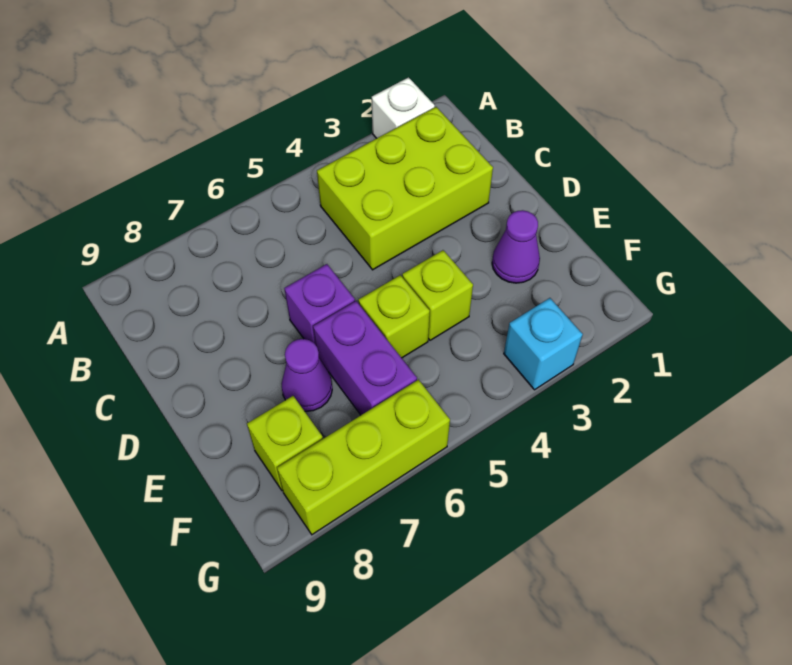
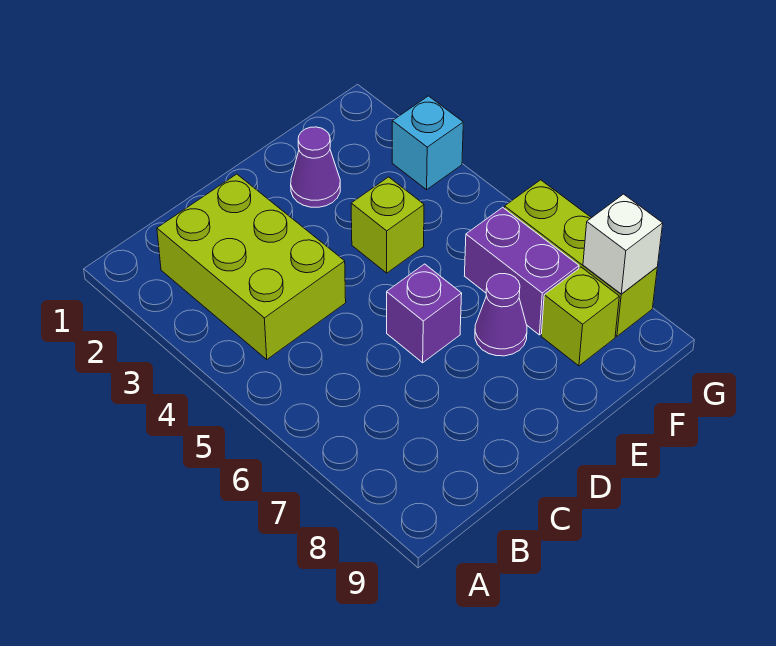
white brick A2 level 1 -> white brick G8 level 2
lime brick E5 level 1 -> none
purple brick E6:F6 level 1 -> purple brick F6:F7 level 1

